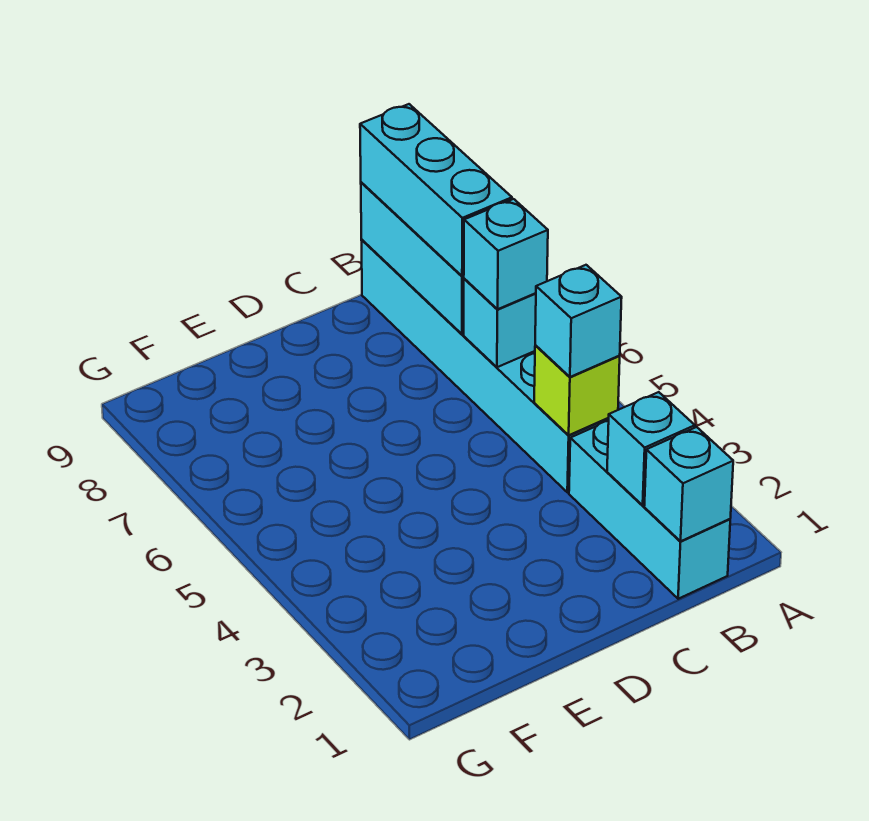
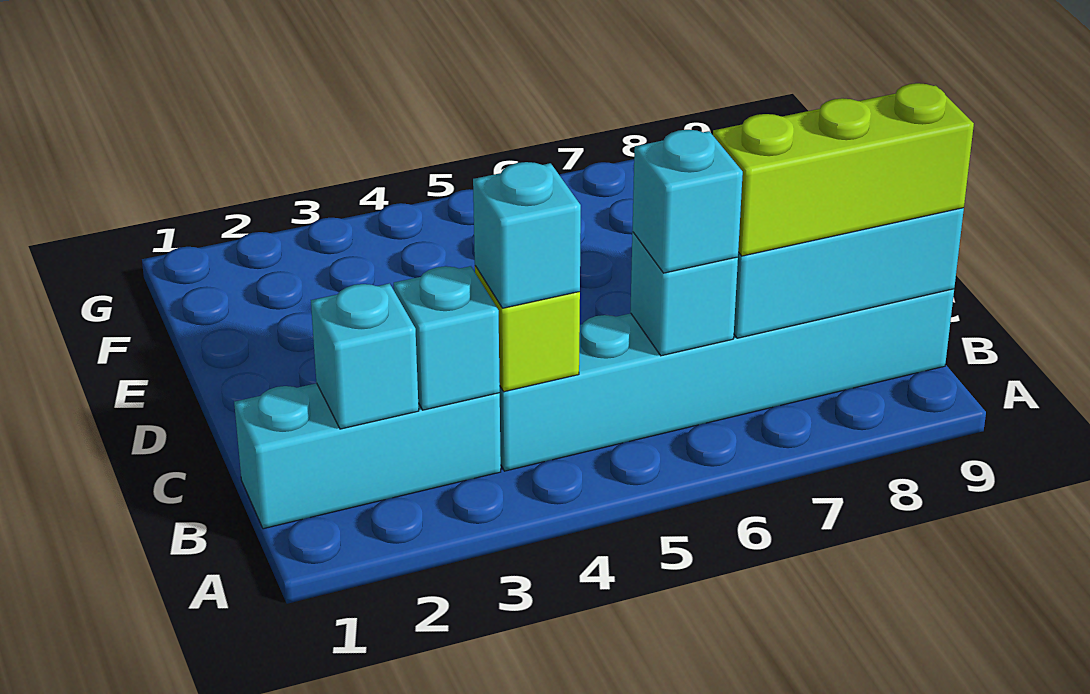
cyan brick B1 level 2 -> cyan brick B3 level 2
cyan brick B7:B9 level 3 -> lime brick B7:B9 level 3

